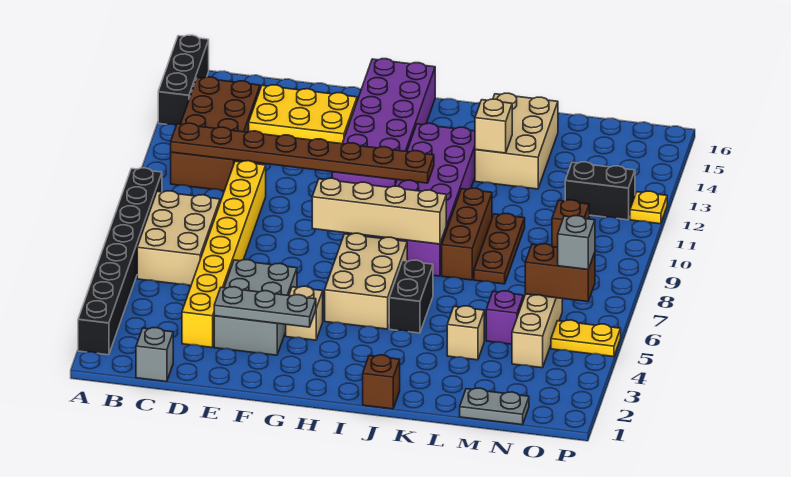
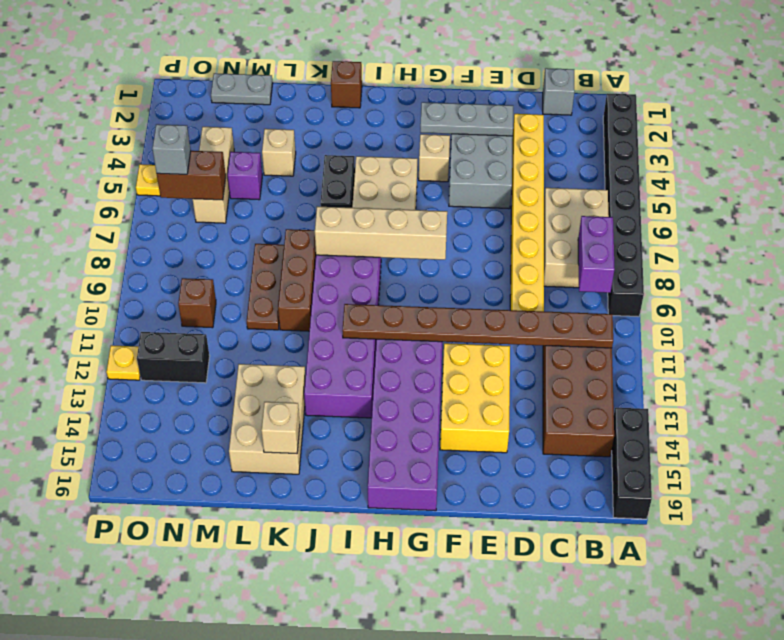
none -> purple brick B8:B9 level 2
yellow brick D13:F14 level 1 -> yellow brick E12:F14 level 1
tan brick K13 level 2 -> tan brick K15 level 2

